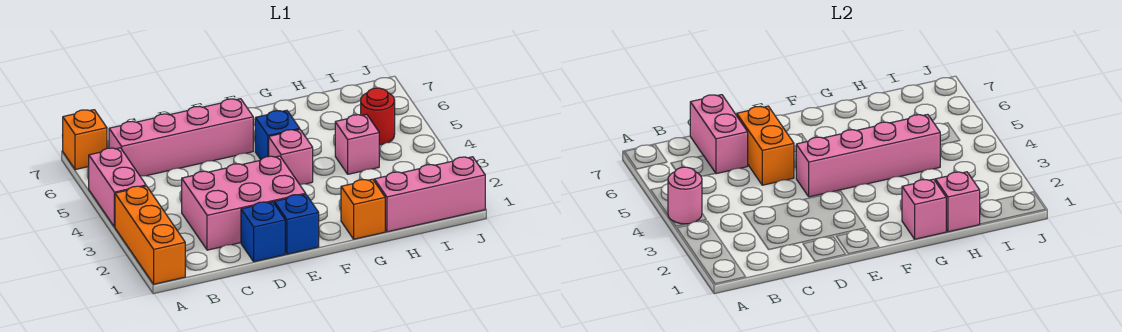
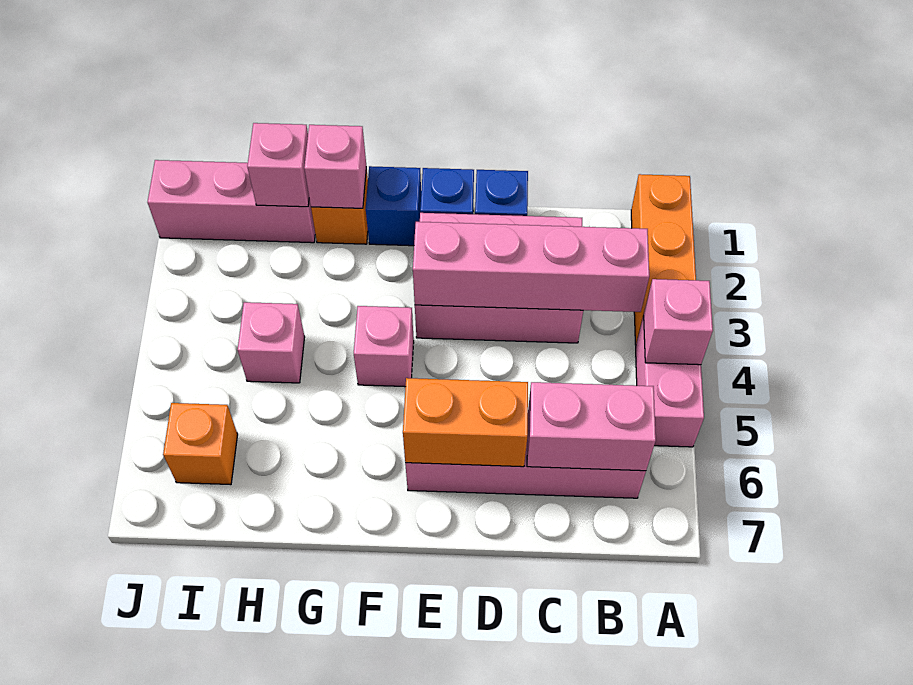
pink round brick A4 level 2 -> pink brick A4 level 2
orange brick A7 level 1 -> orange brick I6 level 1
pink brick C6:C7 level 2 -> pink brick B6:C6 level 2
orange brick D5:D6 level 2 -> orange brick D6:E6 level 2
pink brick E4:H4 level 2 -> pink brick B3:E3 level 2
blue brick F5 level 1 -> blue brick F1 level 1
red round brick I5 level 1 -> none

